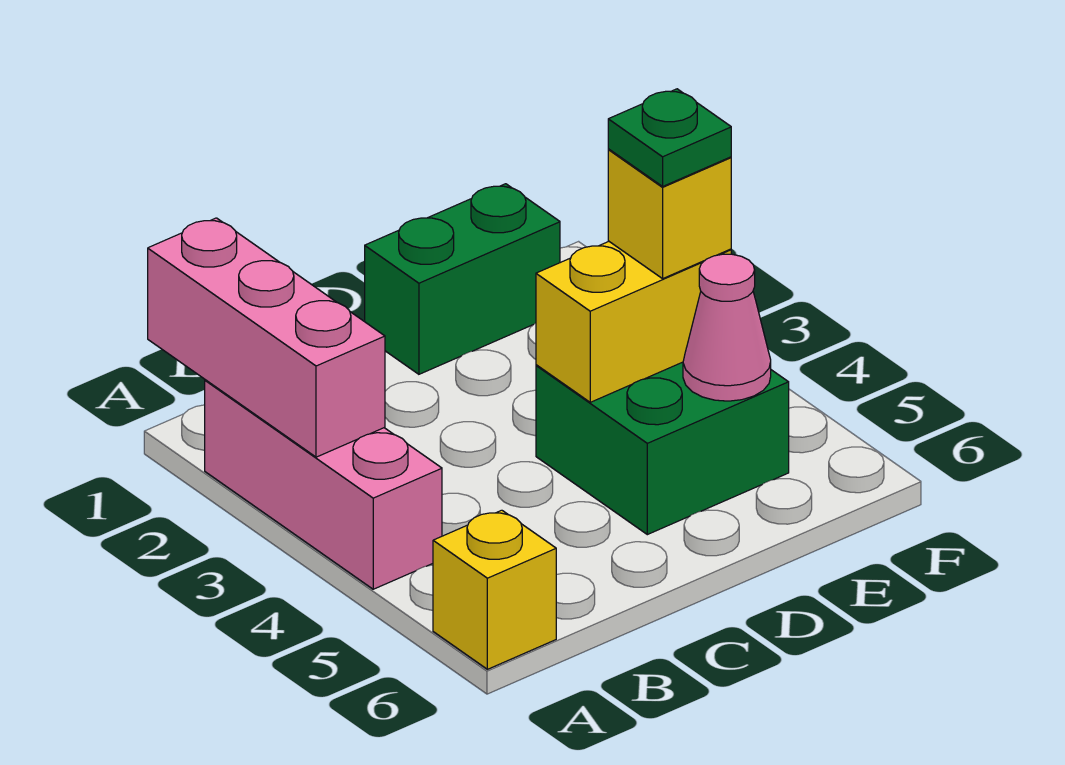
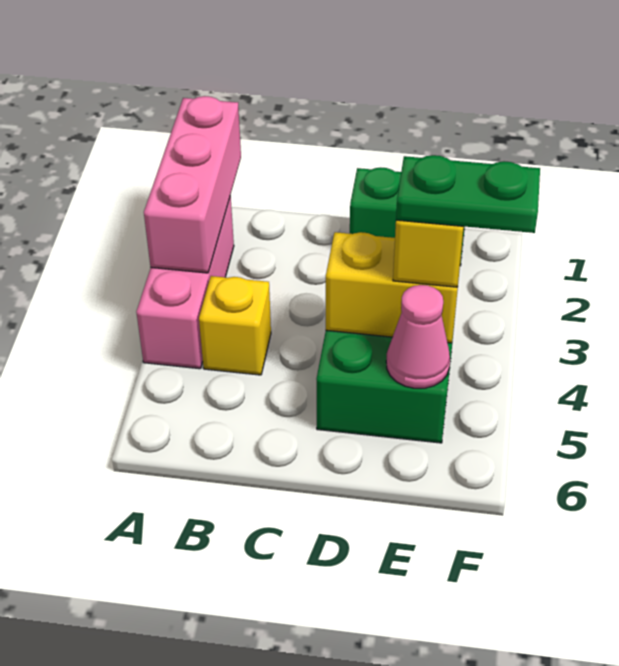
yellow brick A6 level 1 -> yellow brick B4 level 1
green plate E4 level 4 -> green plate E4:F4 level 4

